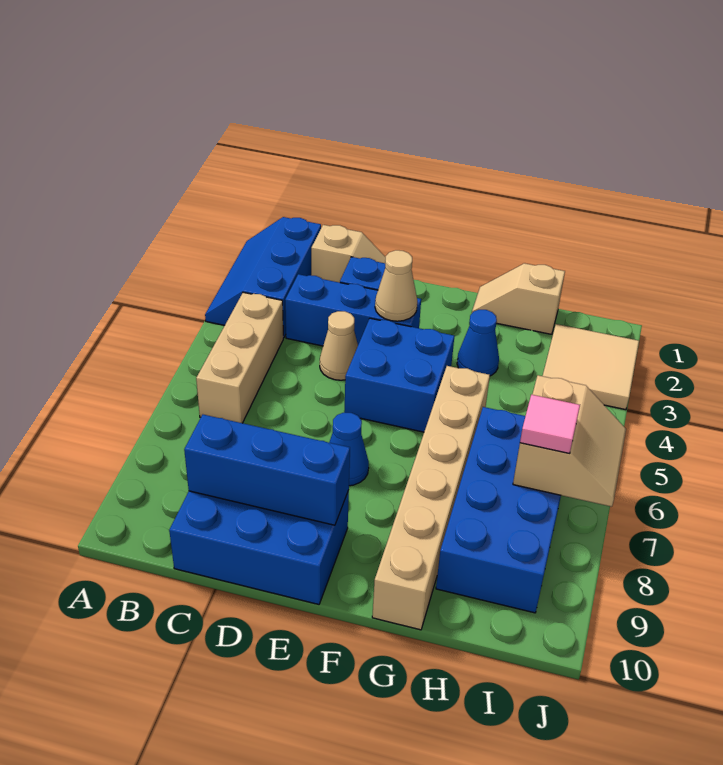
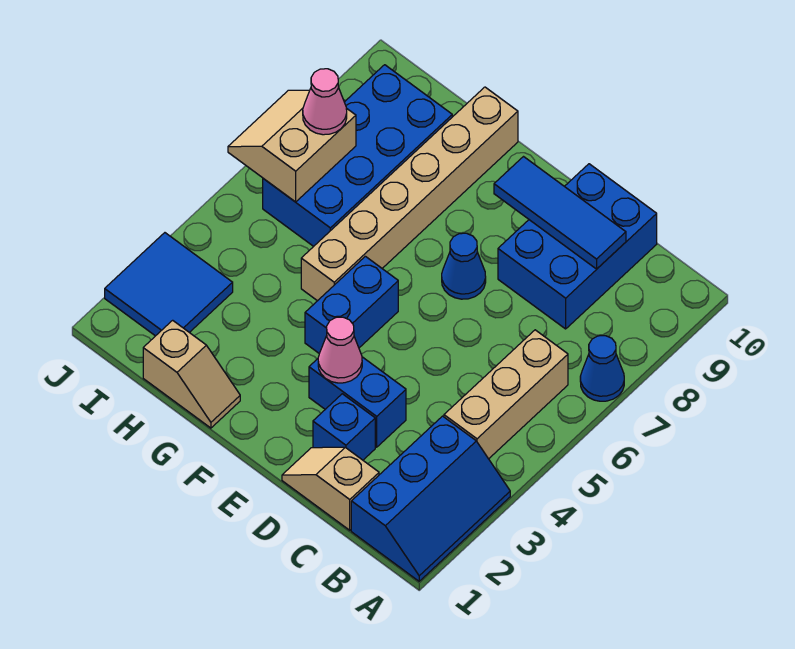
blue brick C3:E3 level 1 -> blue brick D3:E3 level 1
blue brick C9:E10 level 1 -> blue brick C8:D10 level 1
blue brick C9:E9 level 2 -> blue tile C9:E9 level 2
tan cone D4 level 1 -> none
tan cone E3 level 2 -> pink cone E3 level 2
blue brick E4:F5 level 1 -> blue brick F4:F5 level 1
blue cone G3 level 1 -> blue cone A7 level 1
tan tile I2:J3 level 1 -> blue tile I2:J3 level 1
pink tile I7 level 3 -> pink cone I7 level 3

